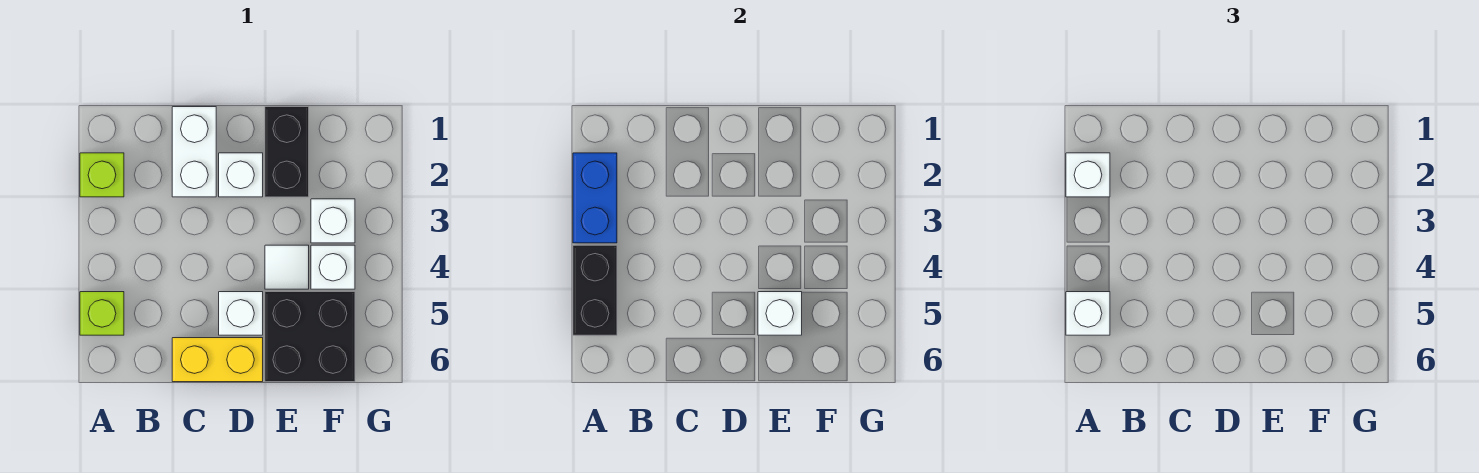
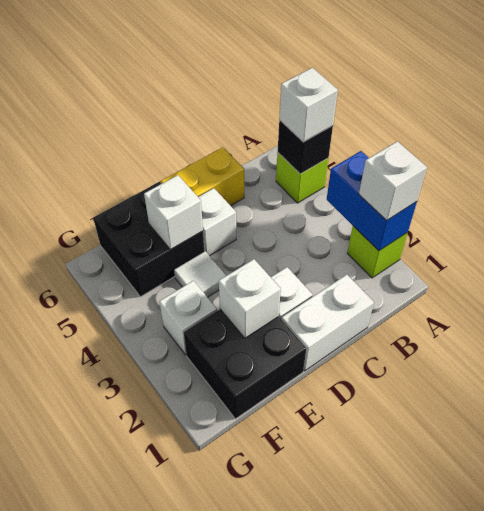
black brick A4:A5 level 2 -> black brick A5 level 2
white brick C1:C2 level 1 -> white brick C1:D1 level 1
black brick E1:E2 level 1 -> black brick E1:F2 level 1
white brick F4 level 1 -> white brick E2 level 2

